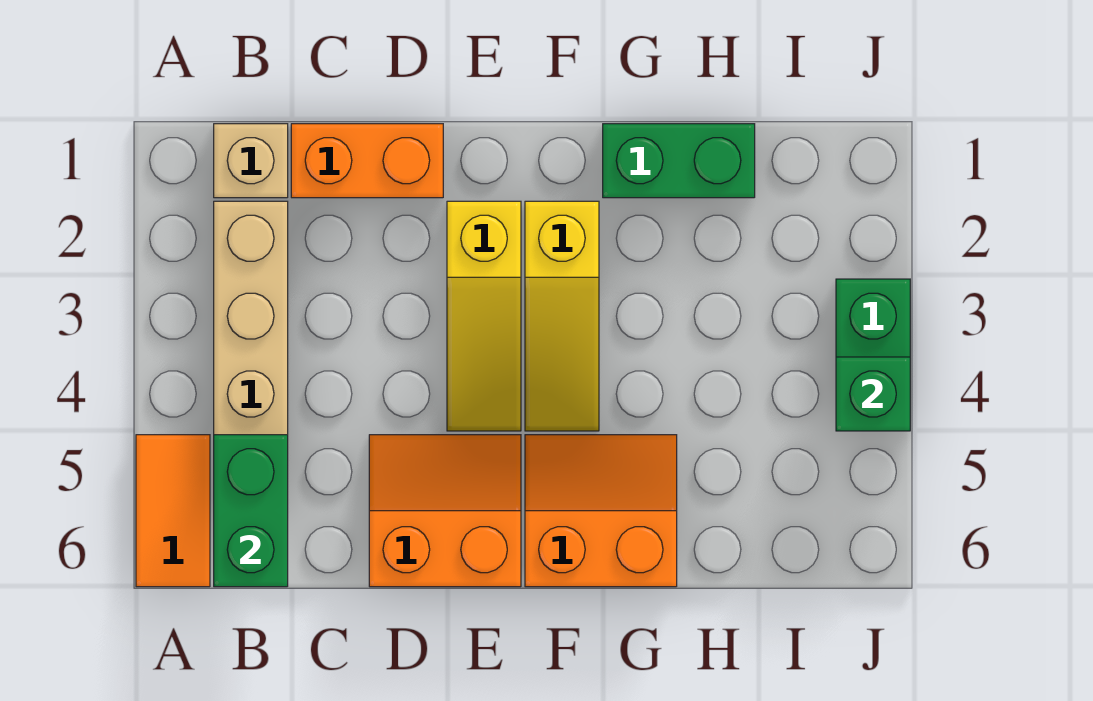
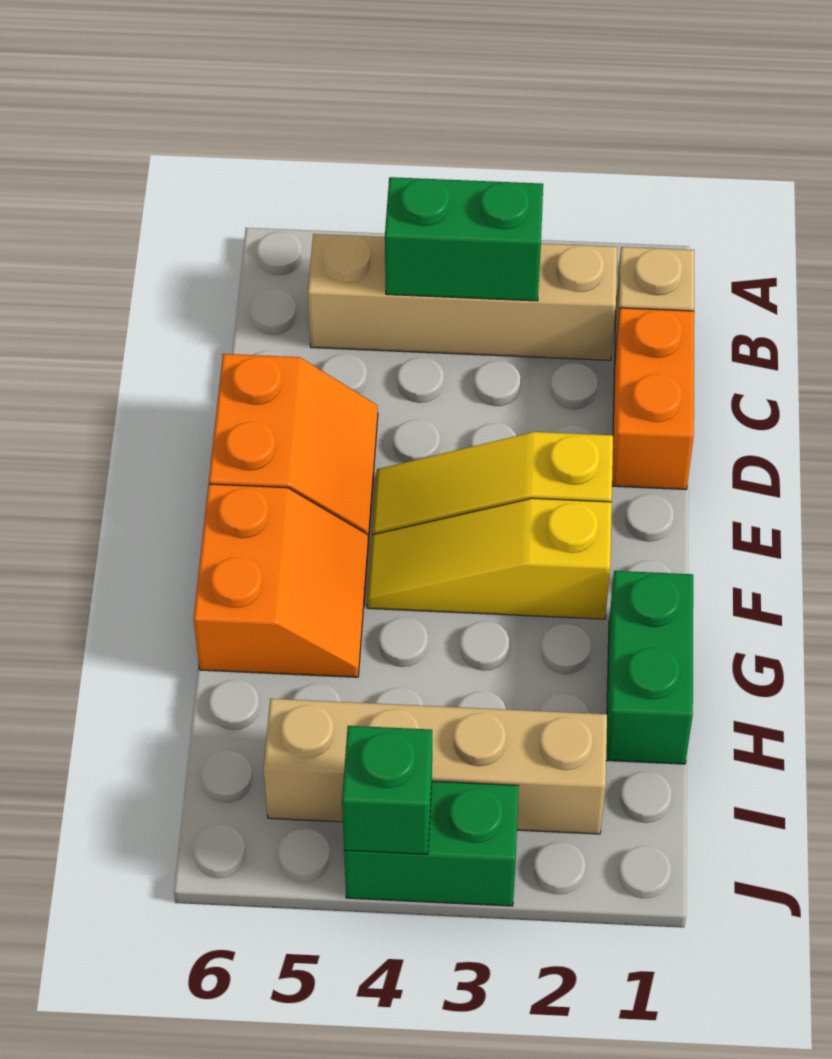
orange tile A5:A6 level 1 -> none
green brick B5:B6 level 2 -> green brick B3:B4 level 2
none -> tan brick I2:I5 level 1

